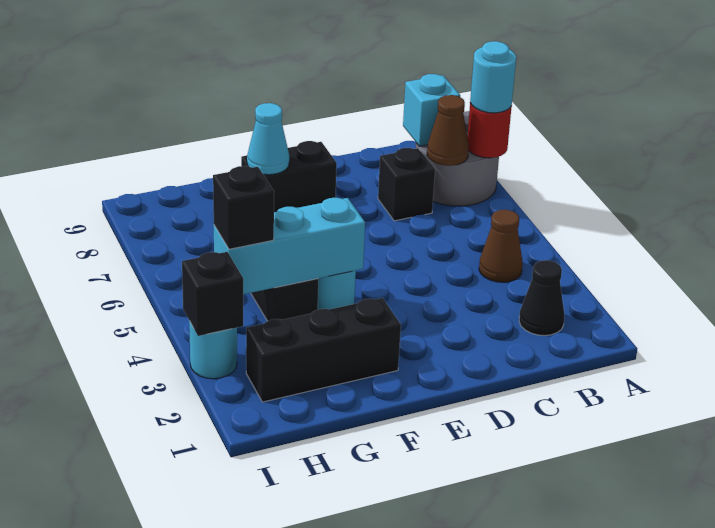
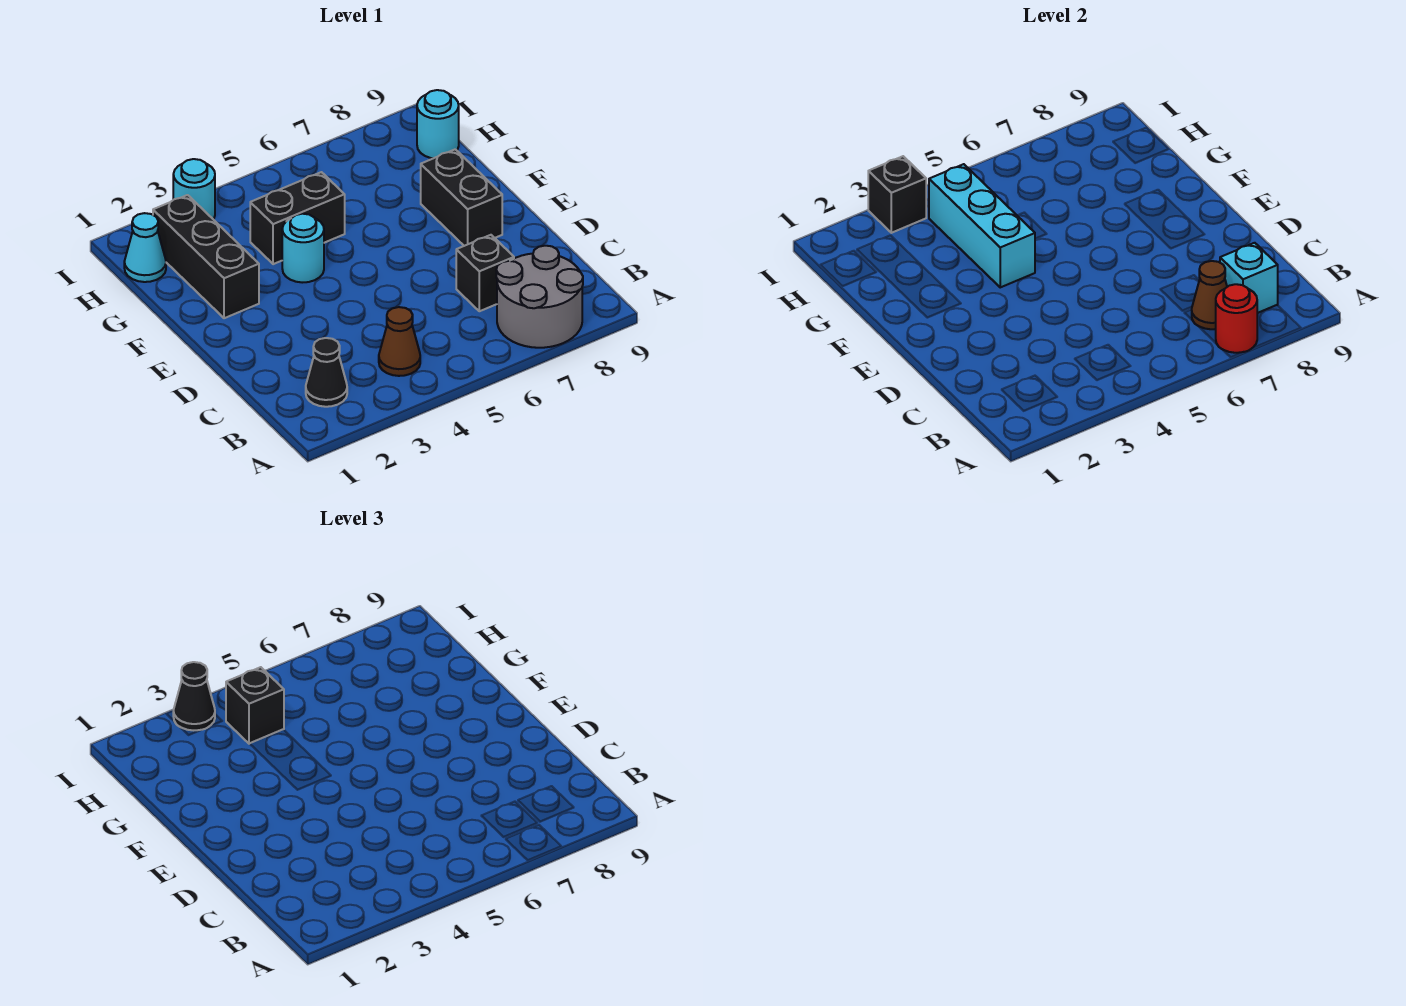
cyan round brick A7 level 3 -> cyan round brick H9 level 1
cyan cone F8 level 2 -> cyan cone H1 level 1
none -> black cone I3 level 3

